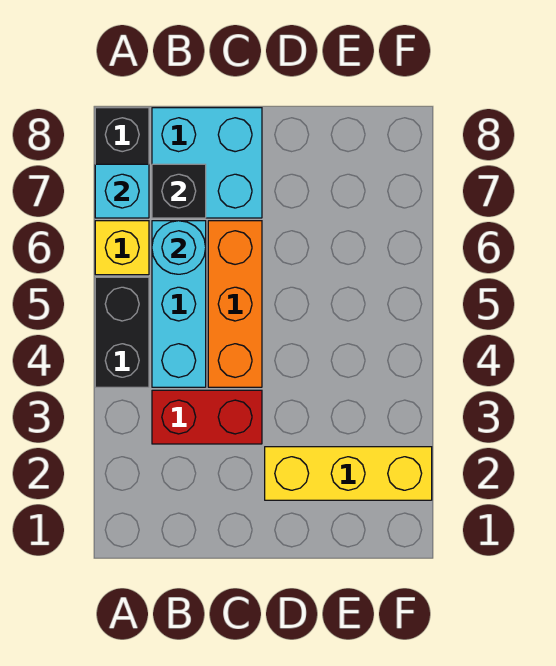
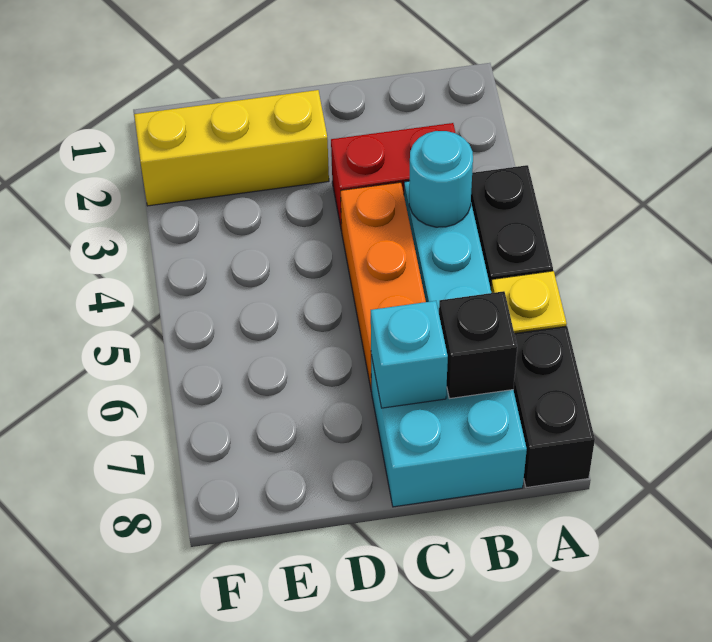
cyan brick A7 level 2 -> cyan brick C7 level 2
cyan round brick B6 level 2 -> cyan round brick B4 level 2

